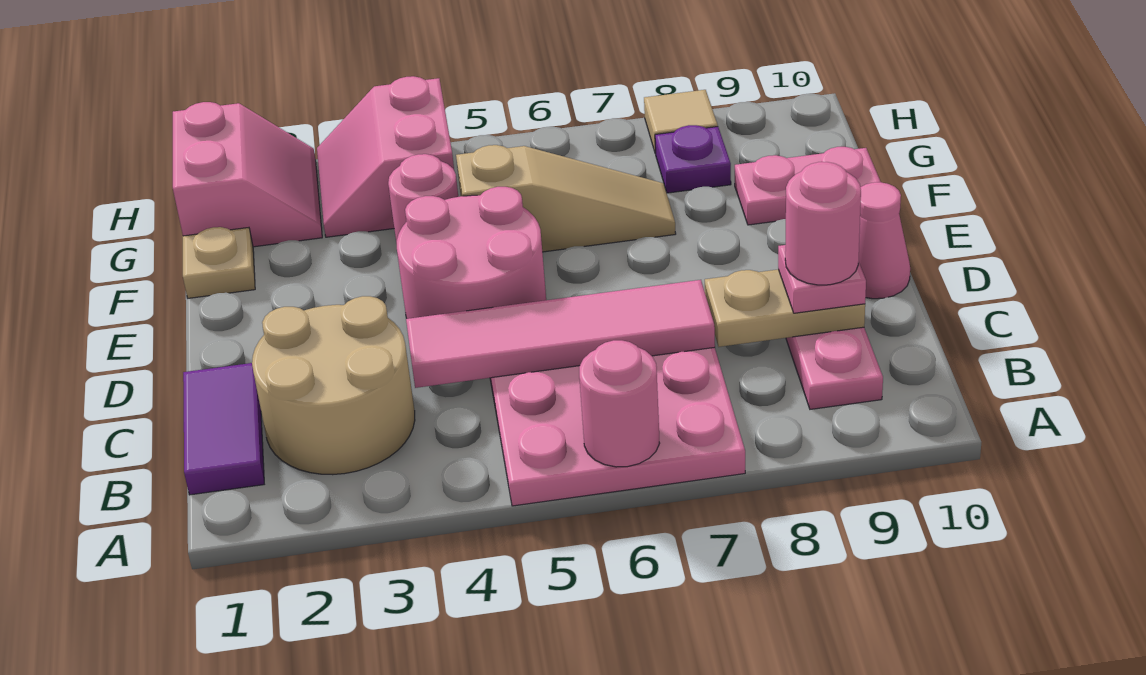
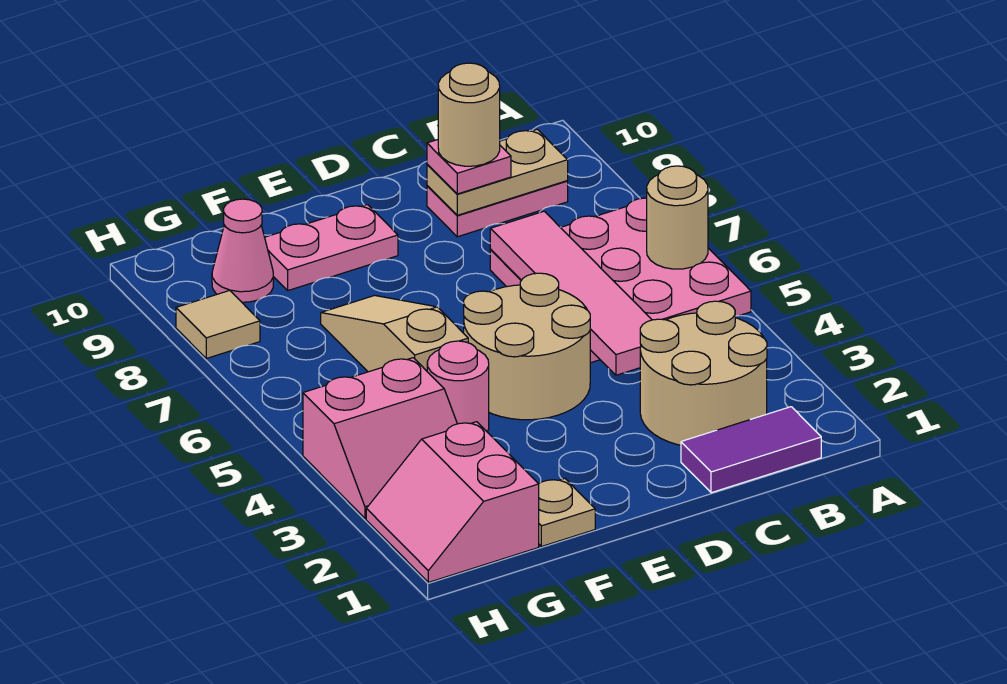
pink round brick A6 level 2 -> tan round brick A6 level 2
tan plate C8:C9 level 2 -> tan plate B9:C9 level 2
pink round brick C9 level 4 -> tan round brick C9 level 4
pink round brick D4:E5 level 1 -> tan round brick D4:E5 level 1
pink cone D10 level 1 -> pink cone G9 level 1
pink plate F9:F10 level 1 -> pink plate E9:F9 level 1
pink slope G1:H2 level 1 top 1 -> pink slope G1:H2 level 1 top G
purple plate G8 level 1 -> none

